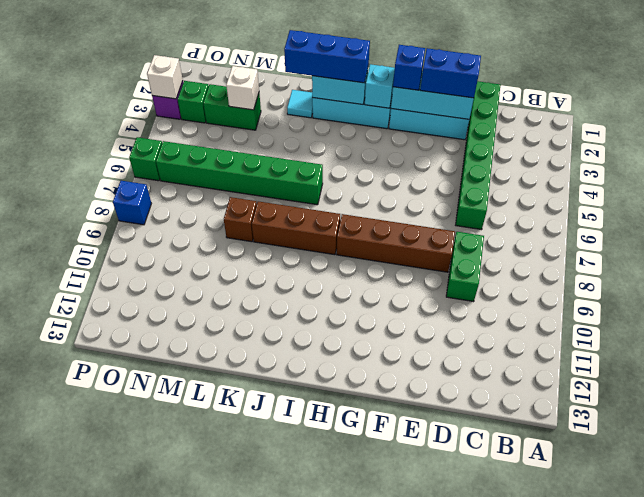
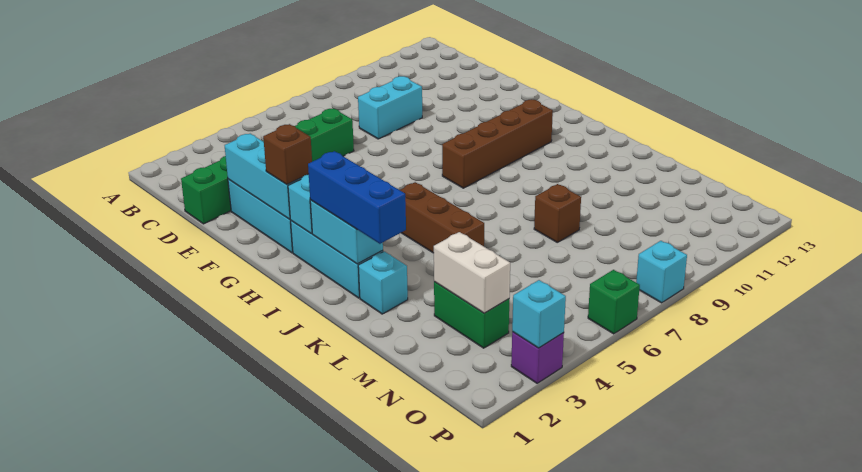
green brick D8:D9 level 1 -> cyan brick D8:D9 level 1
blue brick E2:F2 level 3 -> none
brown brick E8:H8 level 1 -> brown brick H8:H11 level 1
blue brick G2 level 3 -> brown brick G2 level 3
brown brick I8:K8 level 1 -> brown brick I5:K5 level 1
green brick J6:O6 level 1 -> none
cyan tile K2 level 1 -> cyan brick K2 level 1
white brick M3 level 2 -> white brick M3:N3 level 2
green brick O3 level 1 -> none
white brick P3 level 2 -> cyan brick P3 level 2
blue brick P8 level 1 -> cyan brick P8 level 1

